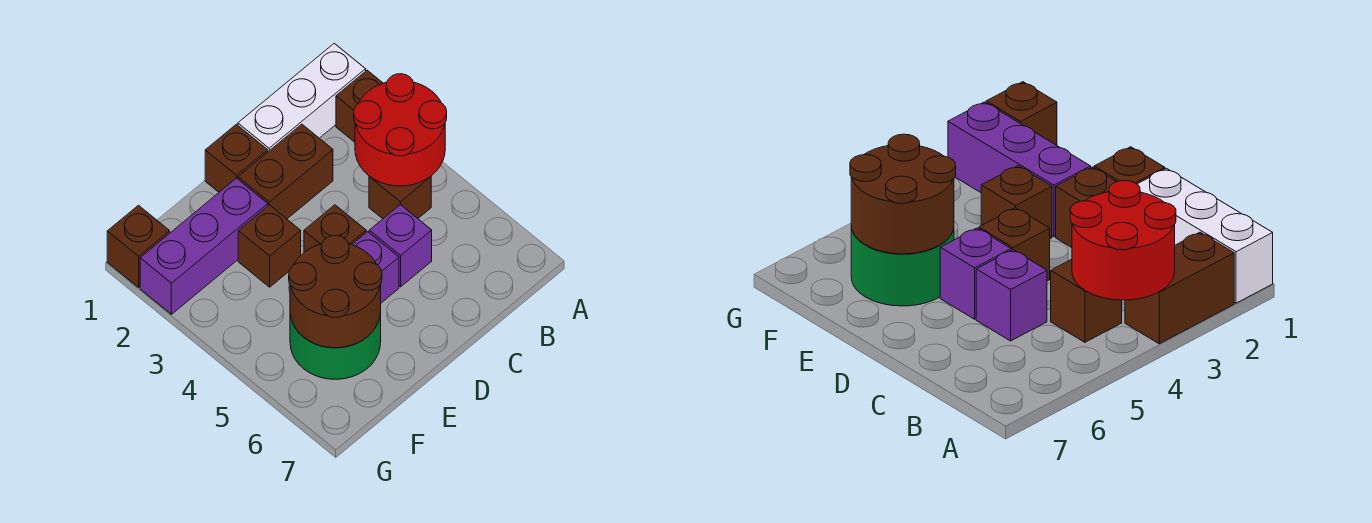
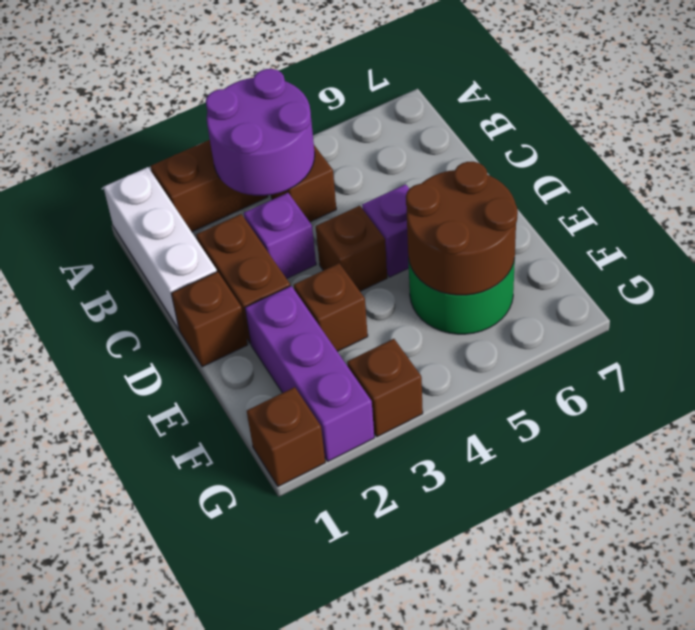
red round brick A3:B4 level 2 -> purple round brick A3:B4 level 2
purple brick C5 level 1 -> purple brick C3 level 1
none -> brown brick G3 level 1

